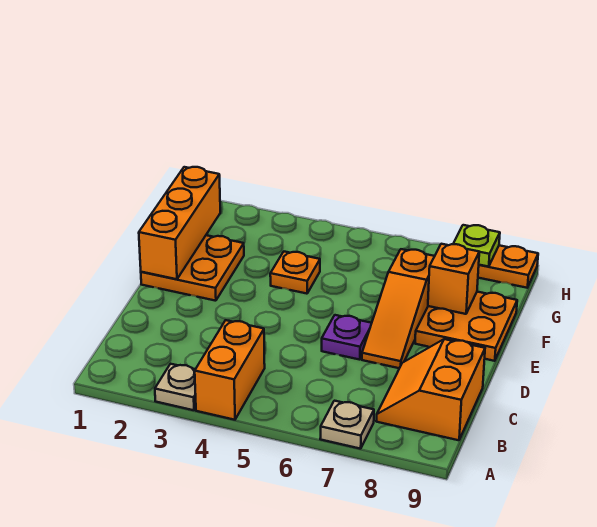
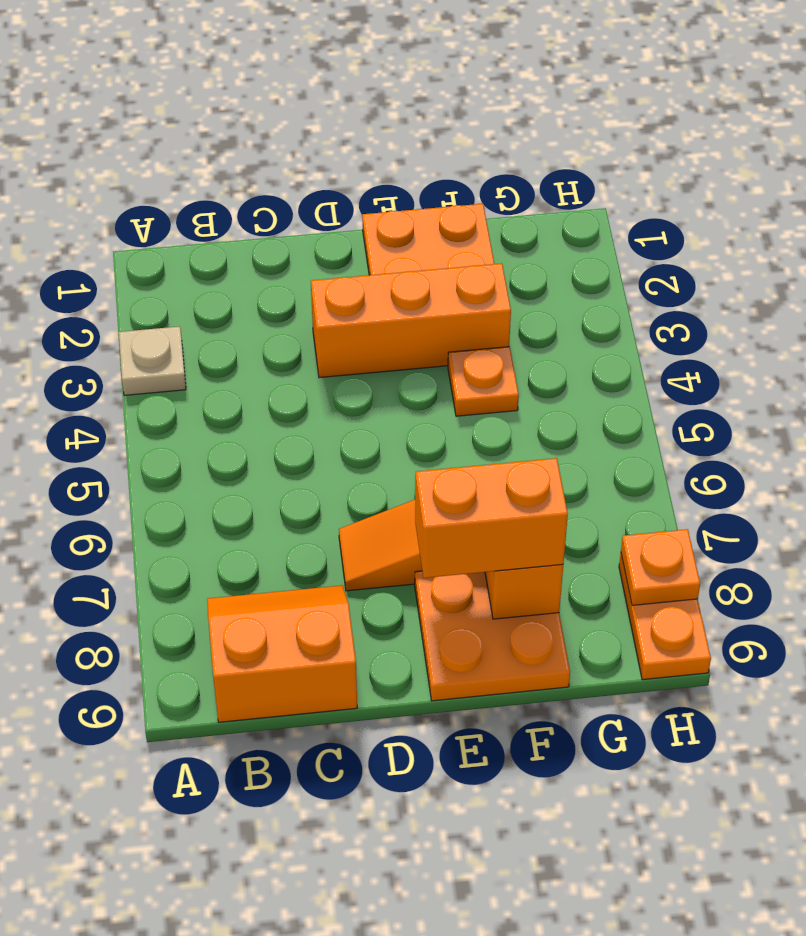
orange brick A4:B4 level 1 -> orange brick E8:F8 level 3
tan plate A7 level 1 -> none
purple plate D6 level 1 -> none
orange brick E1:G1 level 2 -> orange brick D3:F3 level 1
lime plate H8 level 2 -> orange plate H8 level 2

